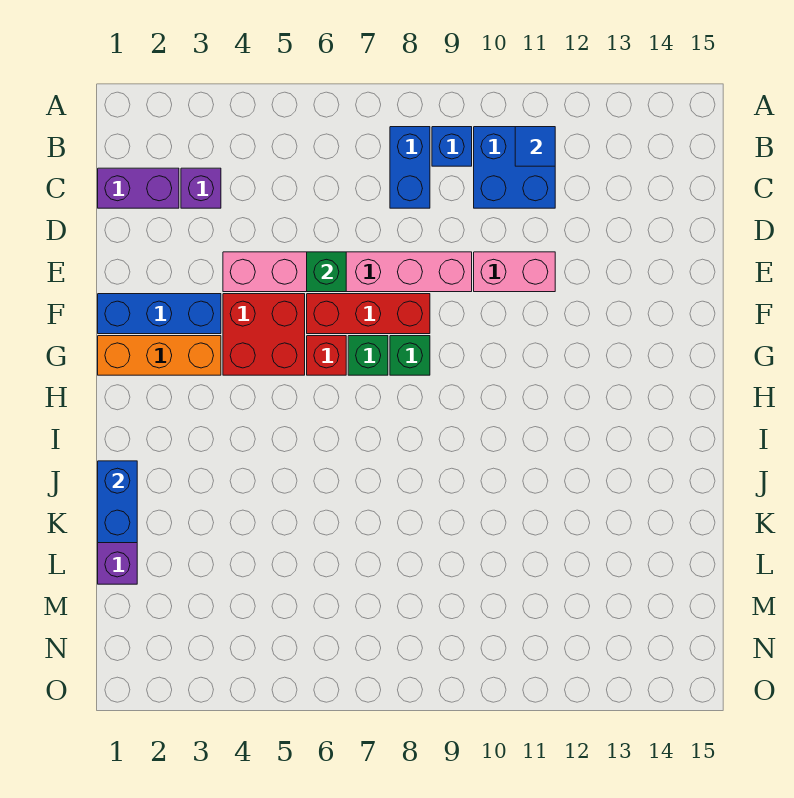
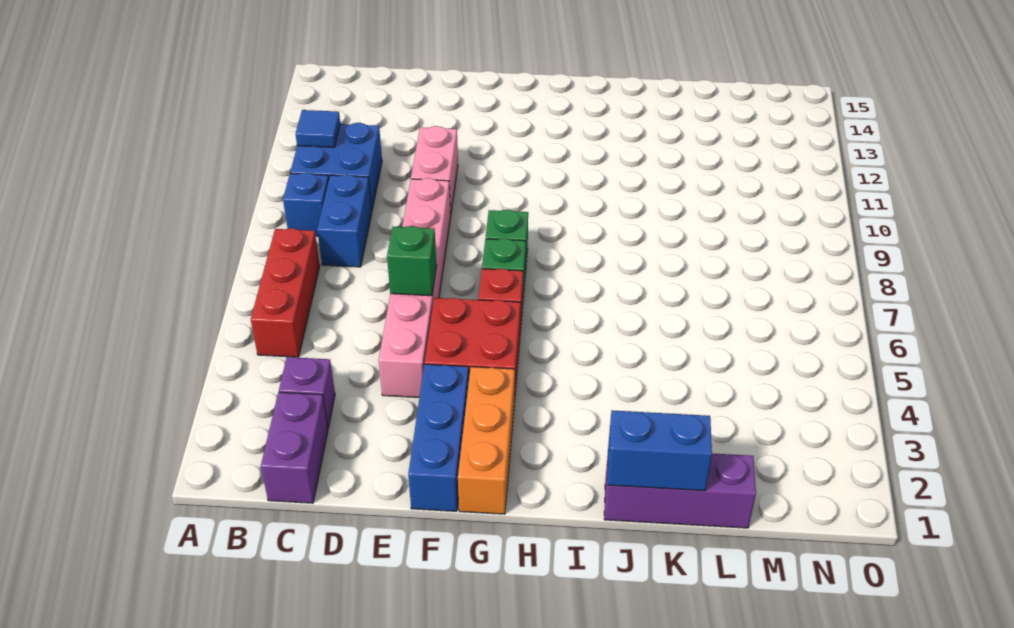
blue brick B8:C8 level 1 -> blue brick C8:C9 level 1
red brick F6:F8 level 1 -> red brick B5:B7 level 1

